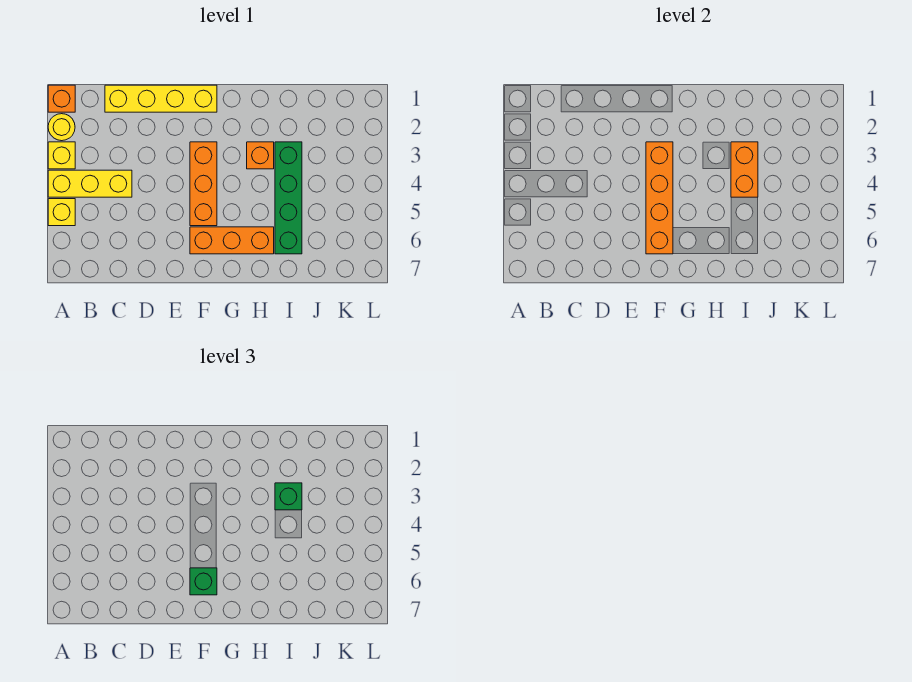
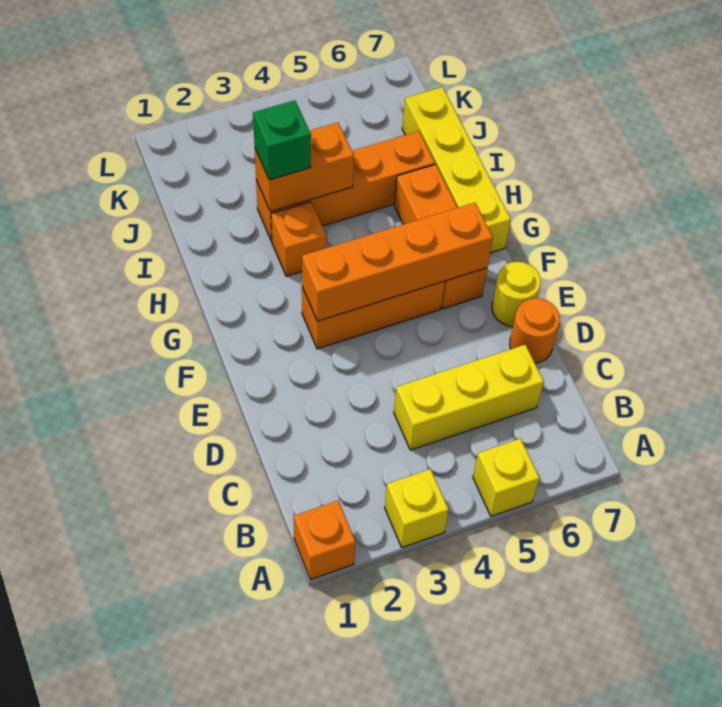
yellow round brick A2 level 1 -> yellow round brick E7 level 1
yellow brick A4:C4 level 1 -> yellow brick C4:C6 level 1
yellow brick C1:F1 level 1 -> yellow brick G7:J7 level 1
none -> orange round brick D7 level 1
green brick F6 level 3 -> none
green brick I3:I6 level 1 -> orange brick I3:I6 level 1

